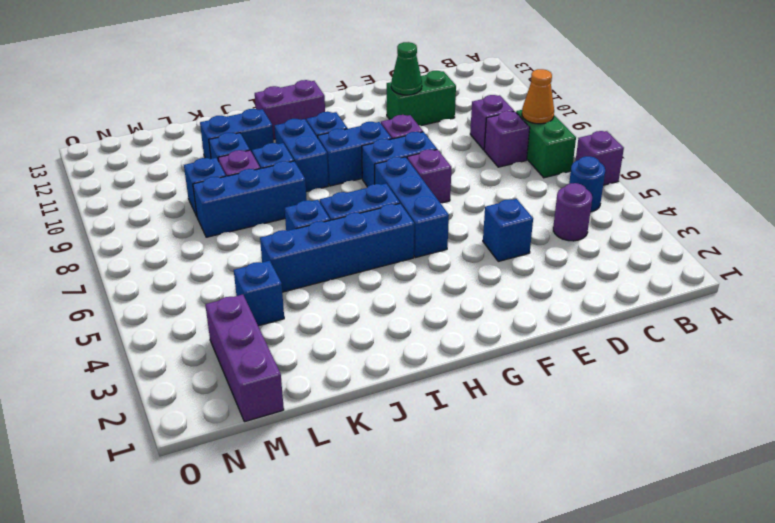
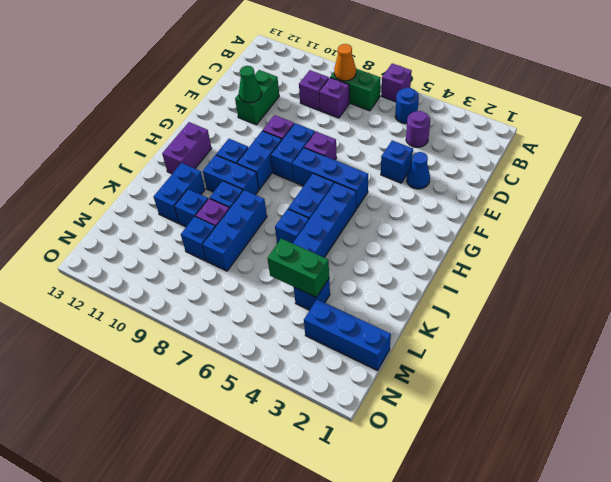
none -> blue cone E3 level 1
none -> green brick L4:L5 level 2
purple brick M1:M3 level 1 -> blue brick M1:M3 level 1

